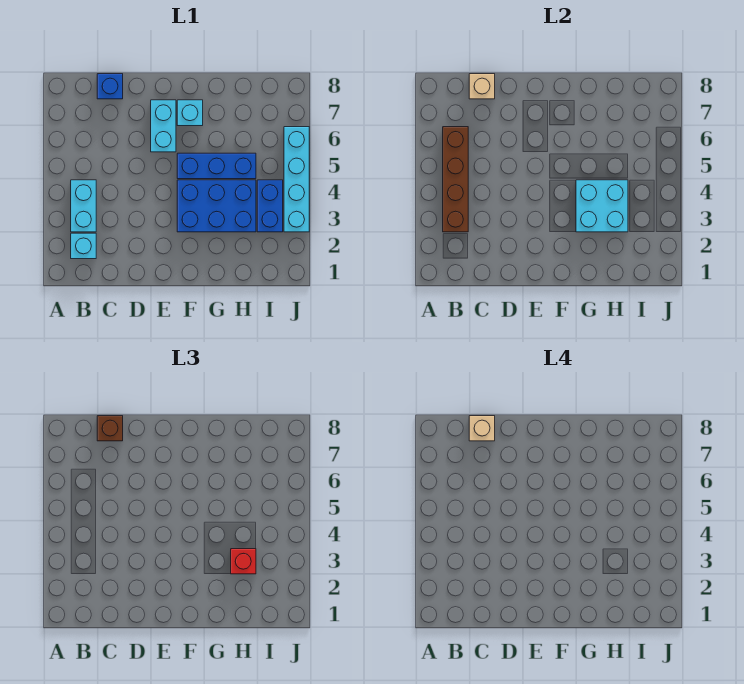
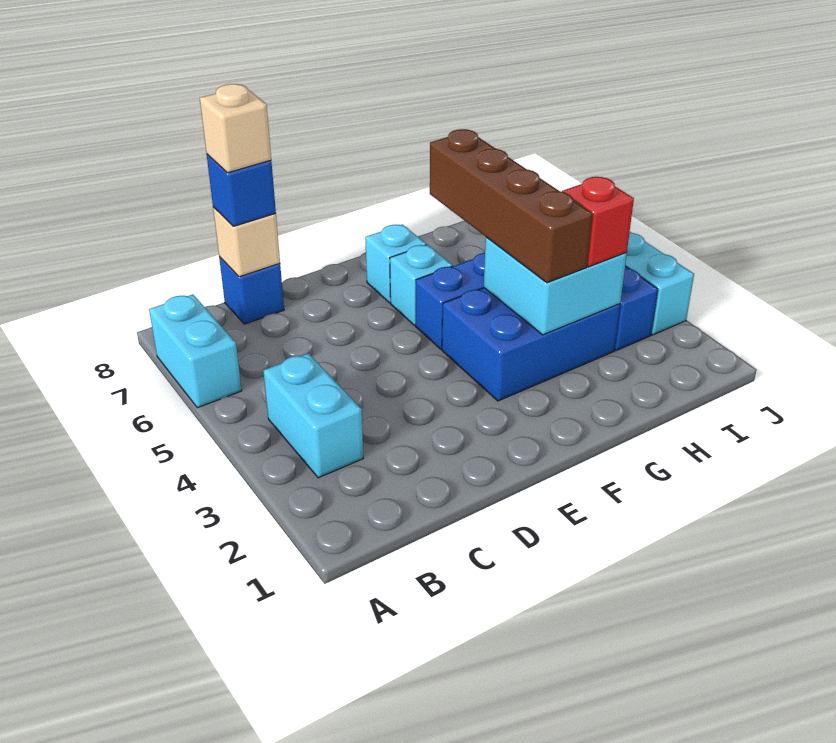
cyan brick B2 level 1 -> cyan brick F6 level 1
brown brick B3:B6 level 2 -> brown brick G3:G6 level 3
brown brick C8 level 3 -> blue brick C8 level 3
cyan brick E6:E7 level 1 -> cyan brick A6:A7 level 1

